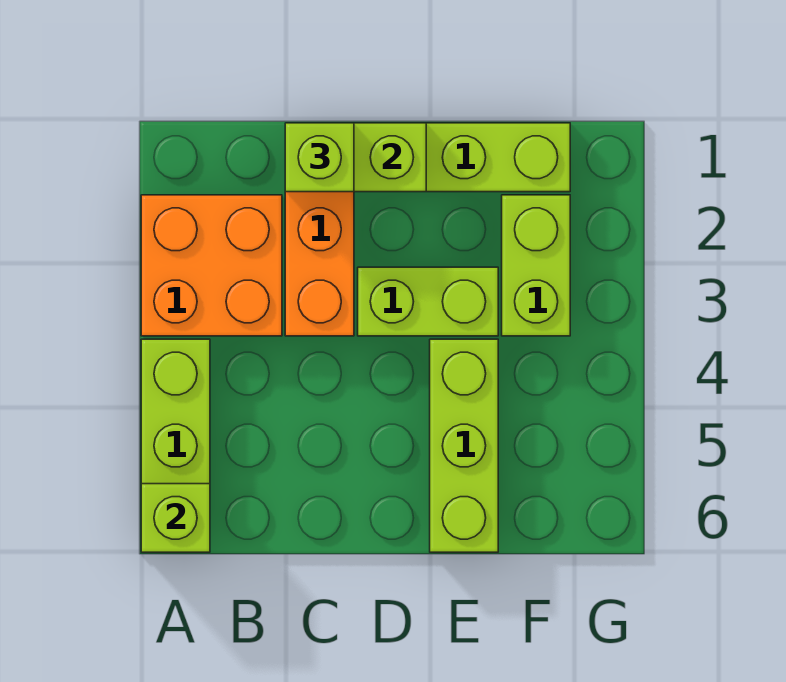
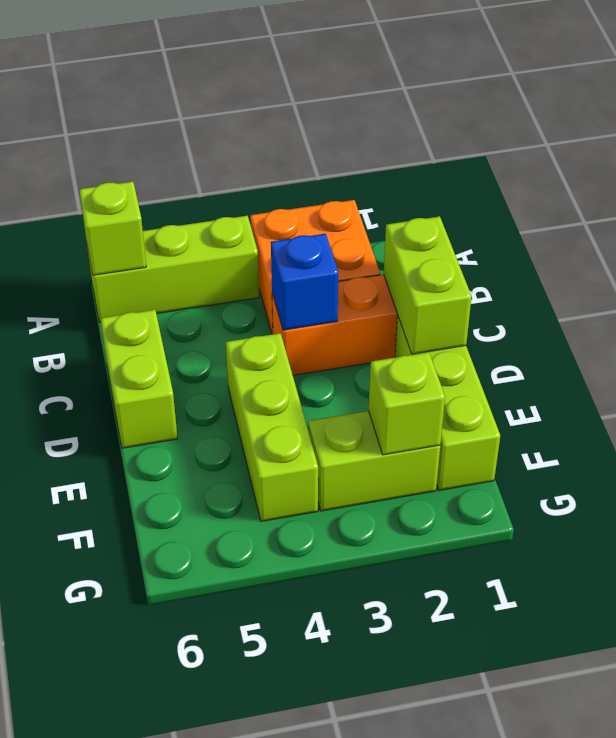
lime brick C1 level 3 -> lime brick F2 level 2
none -> blue brick C3 level 2
lime brick D3:E3 level 1 -> lime brick C6:D6 level 1
lime brick E4:E6 level 1 -> lime brick D4:F4 level 1

